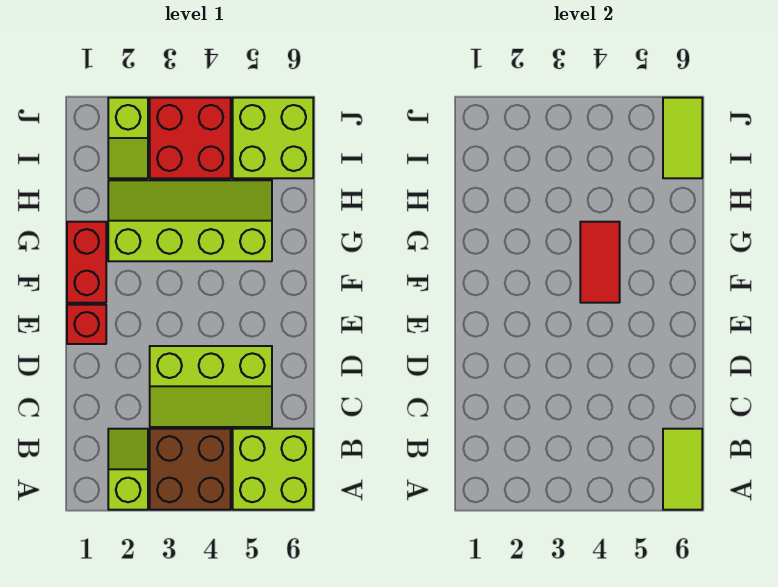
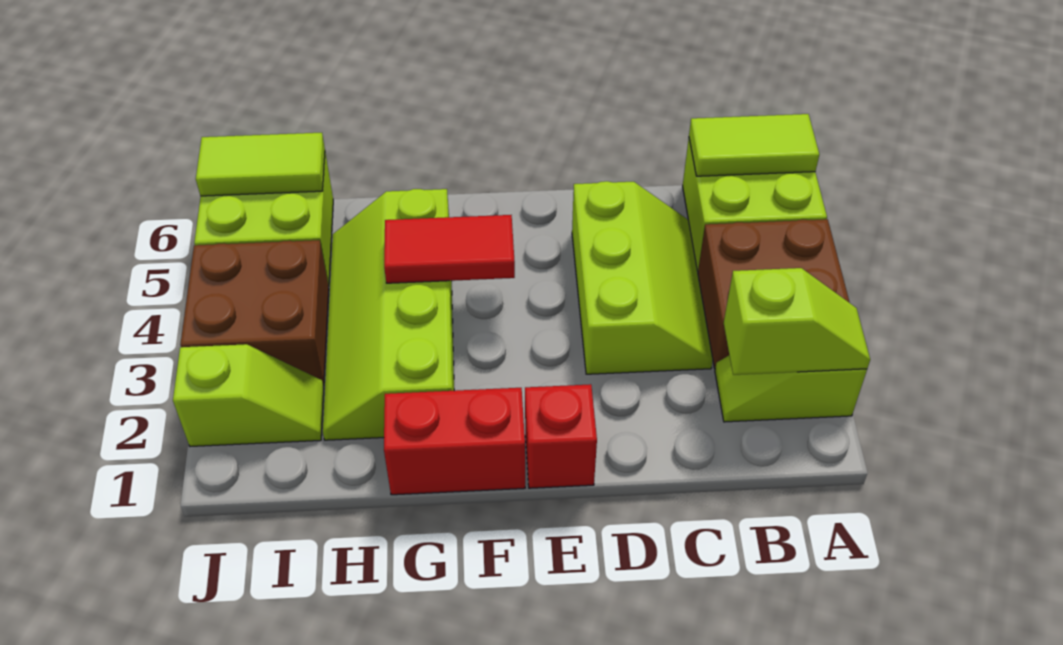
none -> lime slope A2:B2 level 2 top B
red brick I3:J4 level 1 -> brown brick I3:J4 level 1

